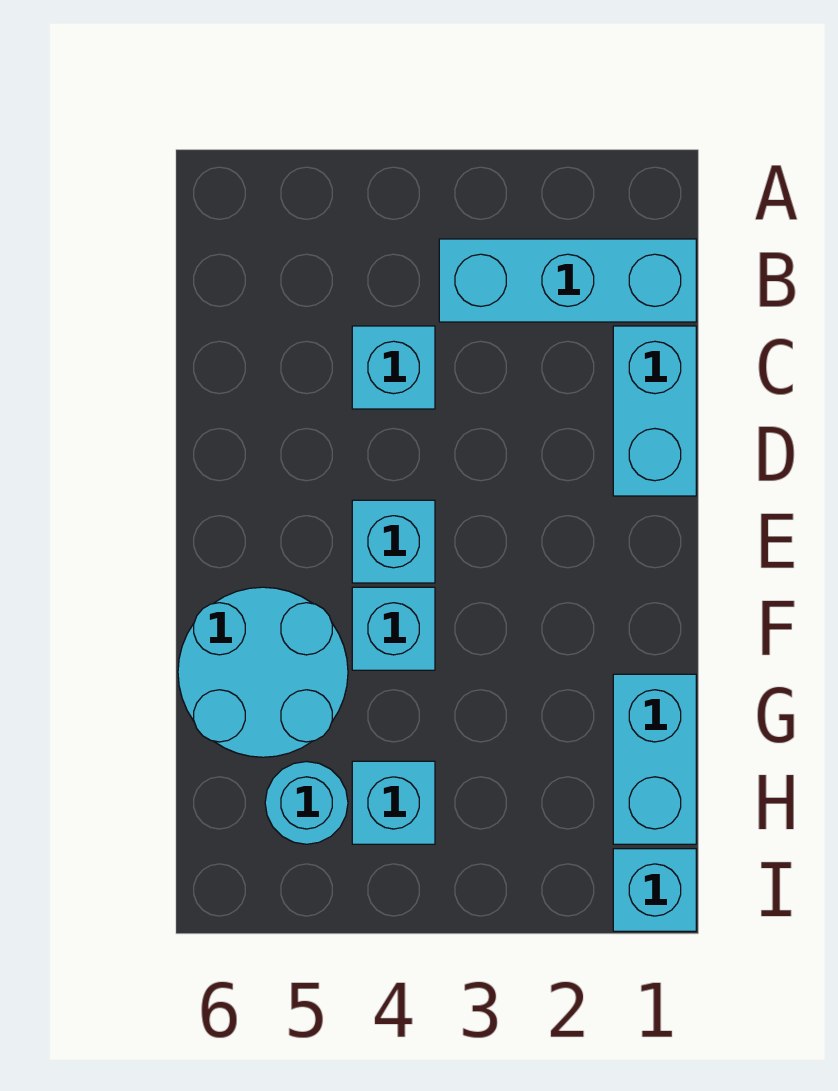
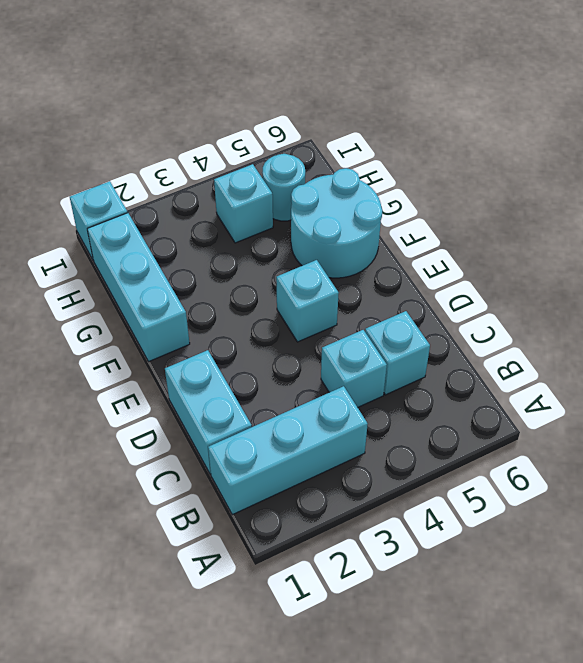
cyan brick F4 level 1 -> cyan brick C5 level 1
cyan brick G1:H1 level 1 -> cyan brick F1:H1 level 1

